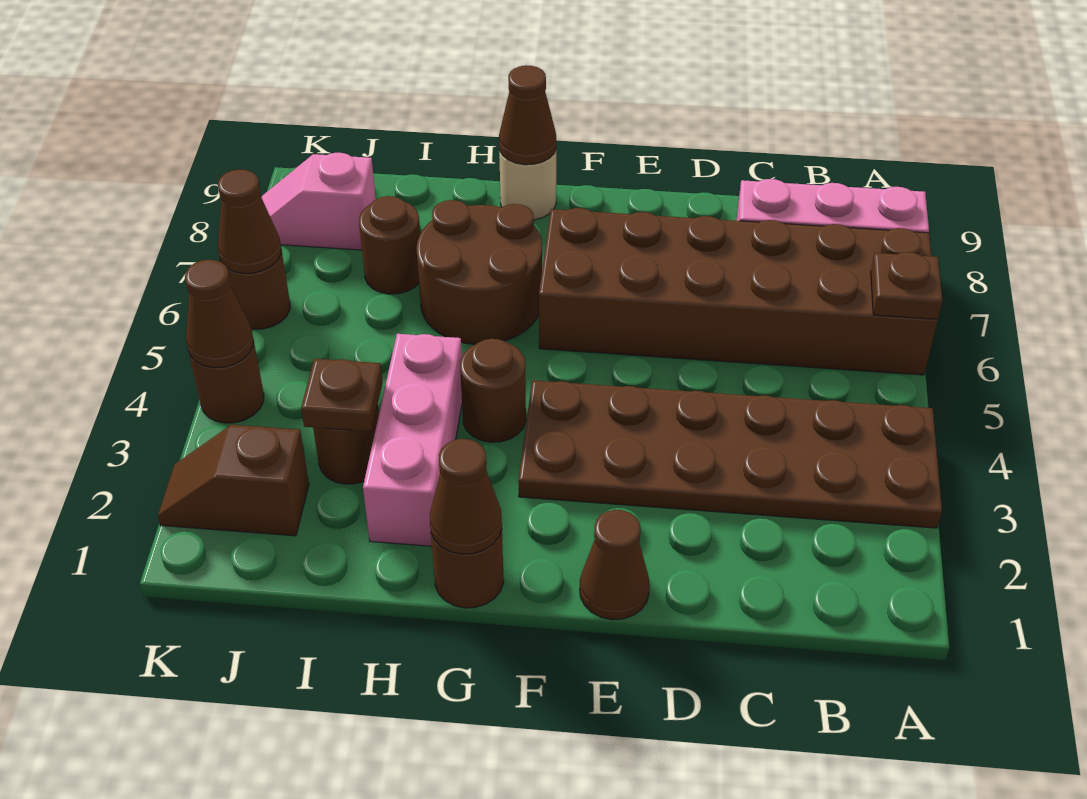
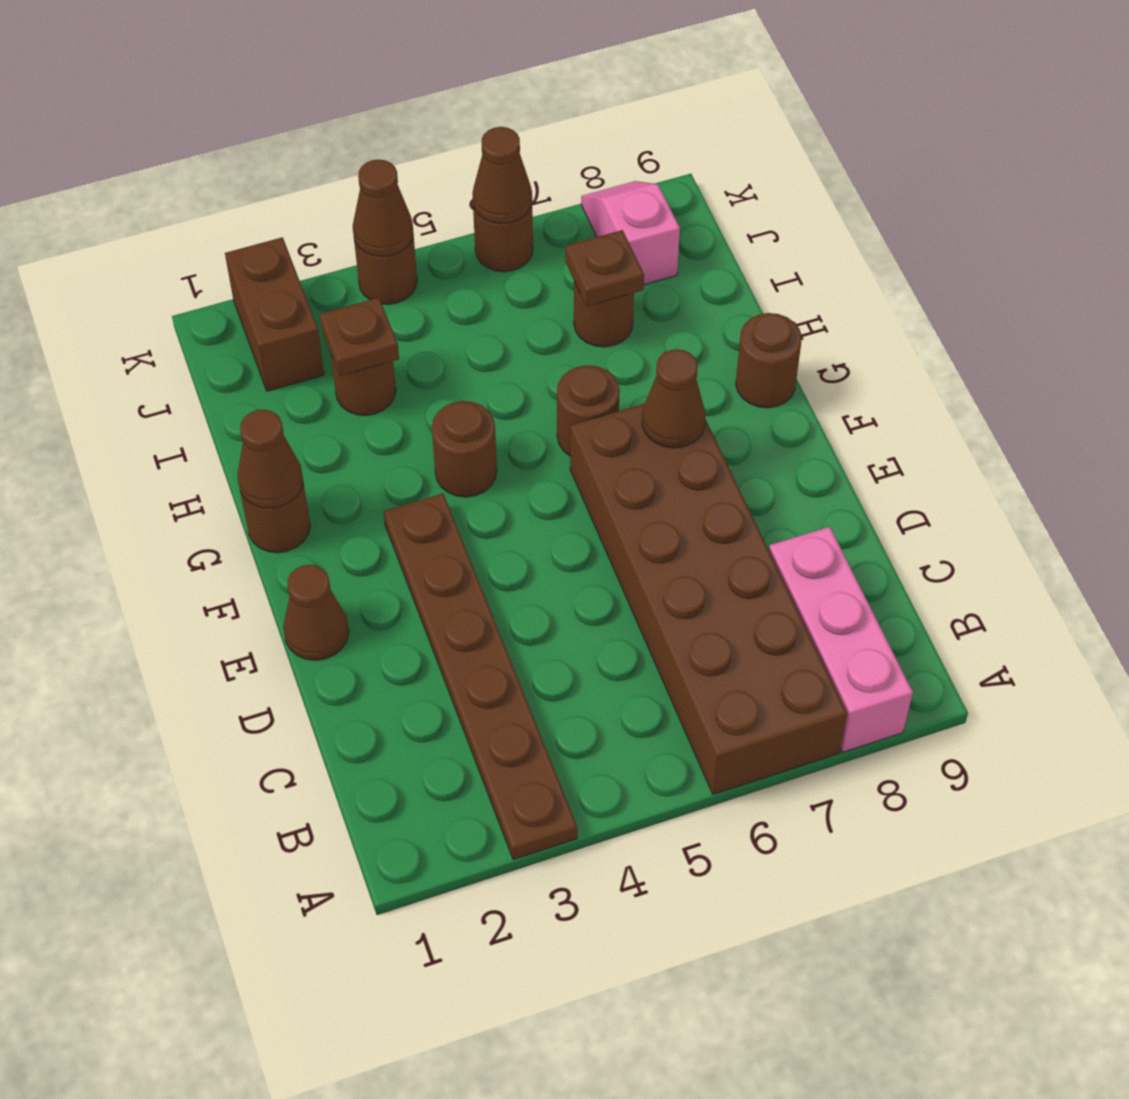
brown plate A3:F4 level 1 -> brown plate A3:F3 level 1
brown plate A6 level 2 -> brown plate I7 level 2
brown round brick G6:H7 level 1 -> brown round brick G6 level 1
tan round brick G9 level 1 -> brown round brick G9 level 1
brown cone G9 level 2 -> brown cone F7 level 2
pink brick H2:H4 level 1 -> none
brown slope J2:K2 level 1 top J -> brown brick J2:K2 level 1

